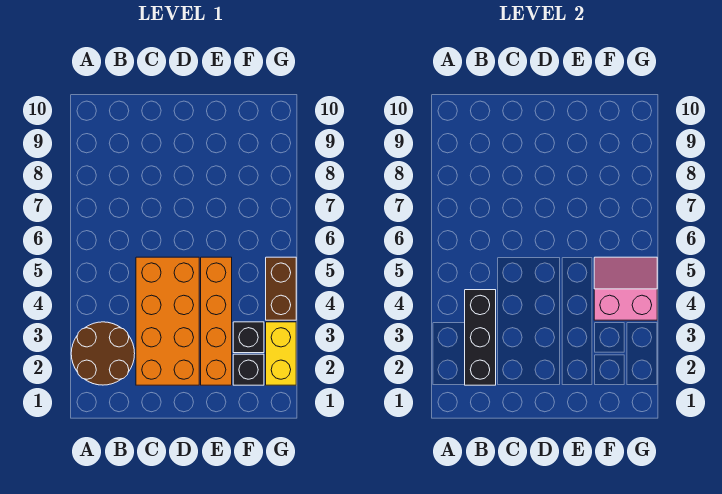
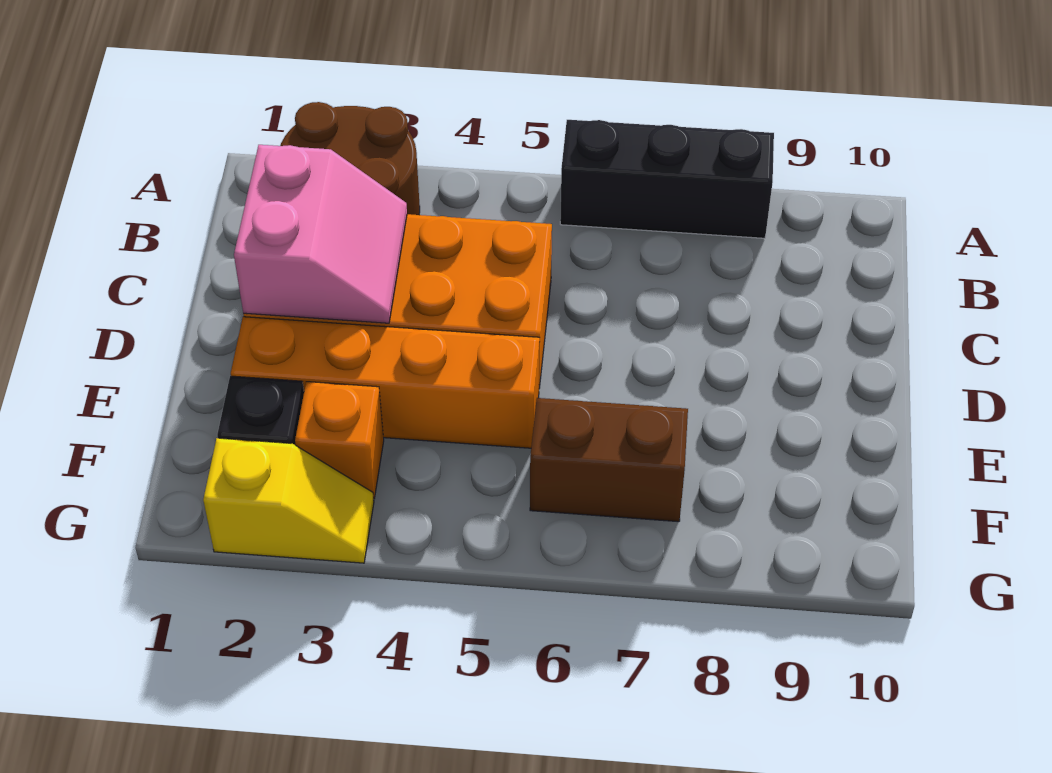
black brick B2:B4 level 2 -> black brick A6:A8 level 1
black brick F3 level 1 -> orange brick F3 level 1
pink slope F4:G5 level 2 top 4 -> pink slope C2:D3 level 2 top 2
yellow brick G2:G3 level 1 -> yellow slope G2:G3 level 1 top 2
brown brick G4:G5 level 1 -> brown brick F6:F7 level 1

